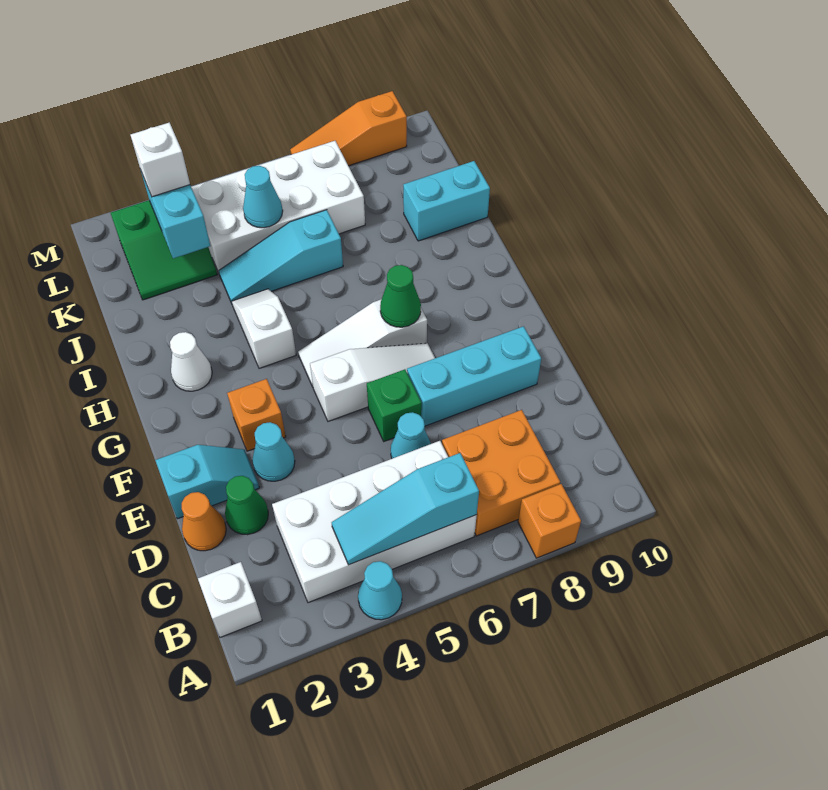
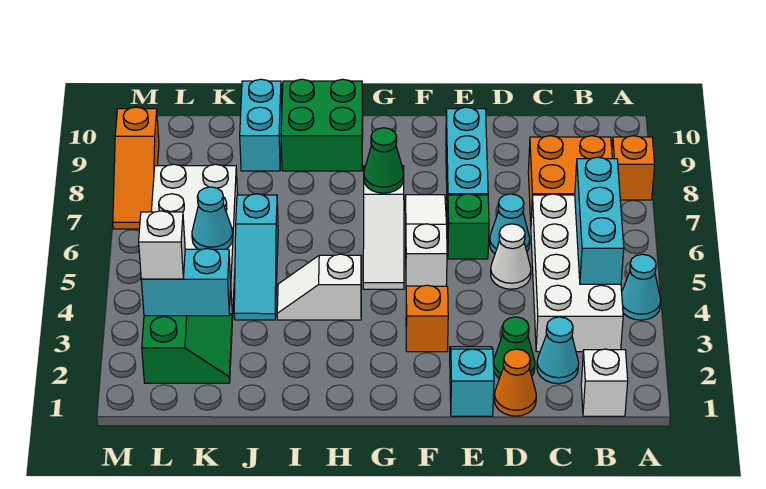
cyan slope B4:B6 level 2 top 6 -> cyan brick B4:B6 level 2
cyan cone E3 level 1 -> cyan cone C2 level 1
white cone H2 level 1 -> white cone D5 level 1
none -> green brick H9:I10 level 1

